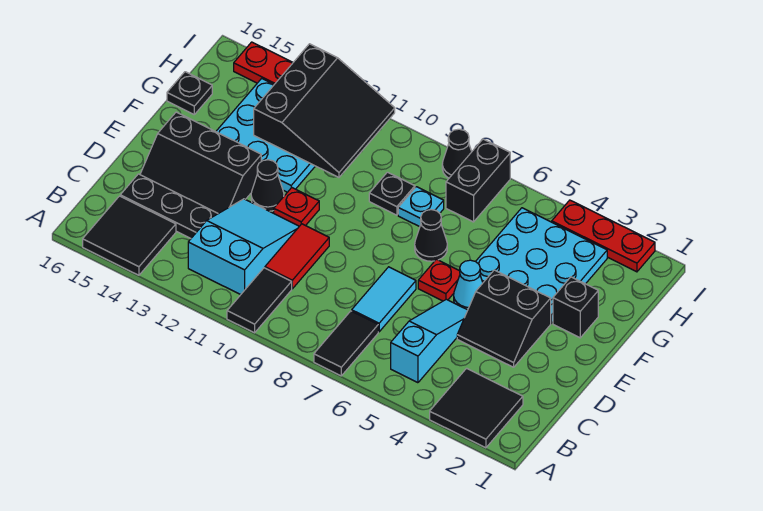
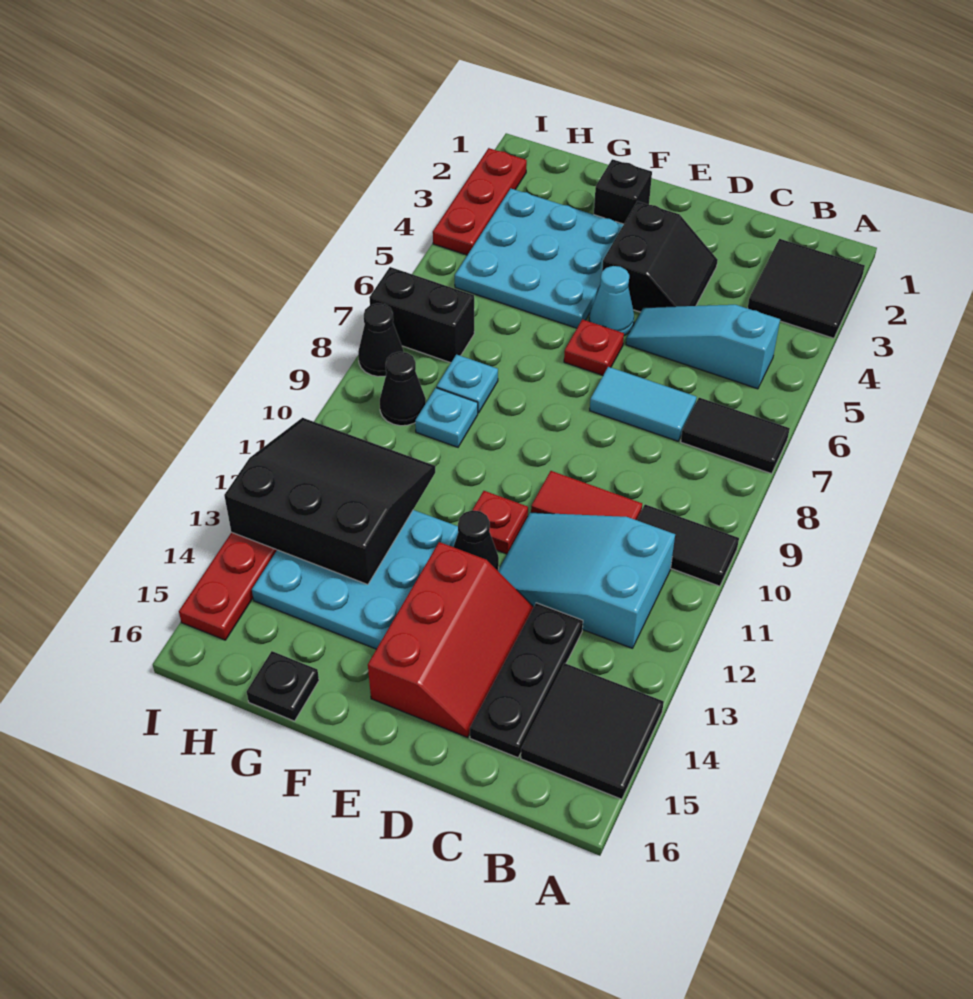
black slope D13:E15 level 1 top E -> red slope D13:E15 level 1 top E
black cone F7 level 1 -> black cone H9 level 1
black plate G9 level 1 -> cyan plate G9 level 1

